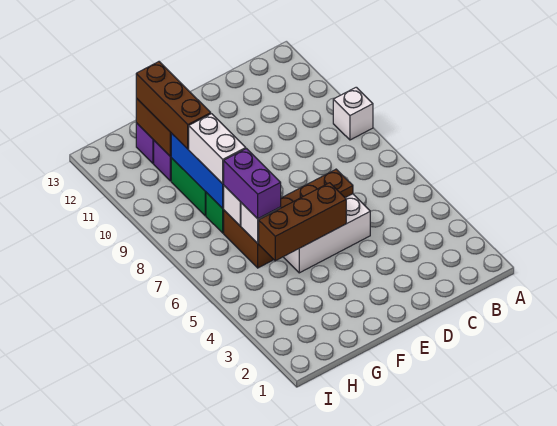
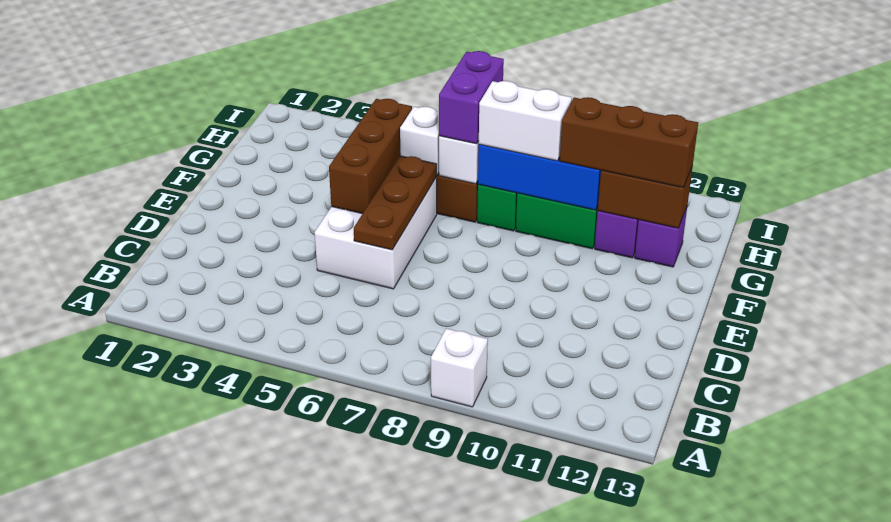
purple brick G6:G7 level 3 -> purple brick G7:H7 level 3

